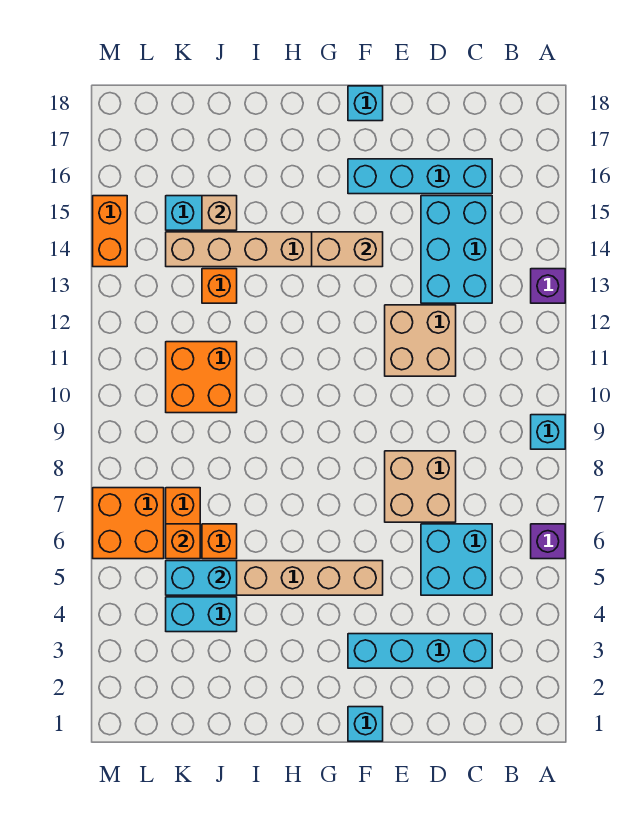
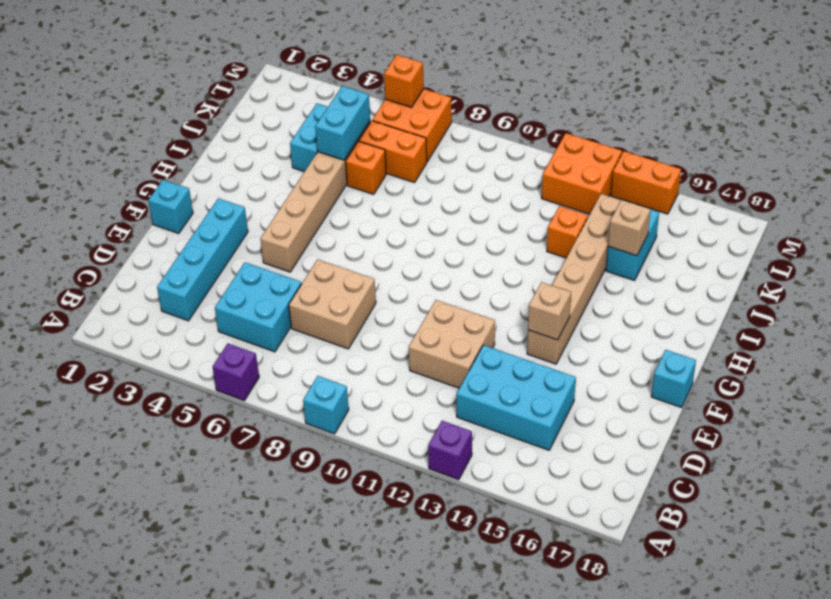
cyan brick C16:F16 level 1 -> none
tan brick F14:G14 level 2 -> tan brick F14 level 2
orange brick J10:K11 level 1 -> orange brick L12:M13 level 1
orange brick K6 level 2 -> orange brick M6 level 2

